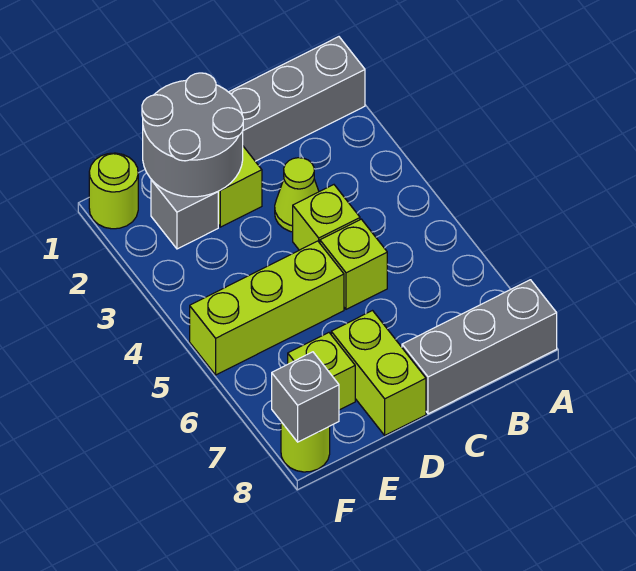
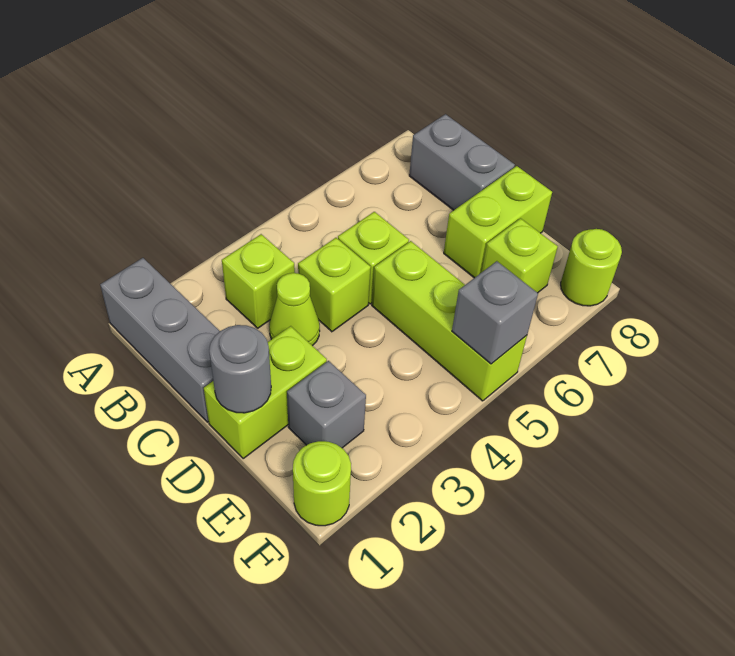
grey brick A8:C8 level 1 -> grey brick B8:C8 level 1
none -> lime brick B3 level 1
grey round brick D1:E2 level 2 -> grey round brick D1 level 2
grey brick F8 level 2 -> grey brick F5 level 2

